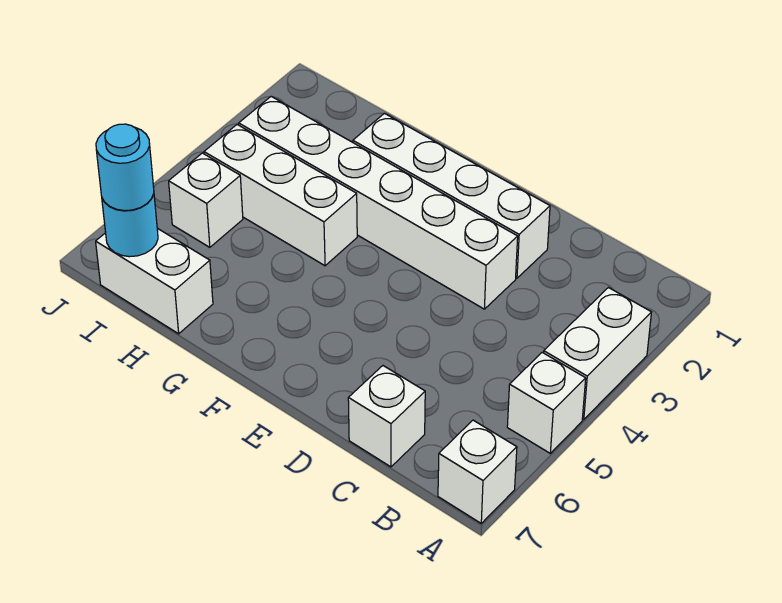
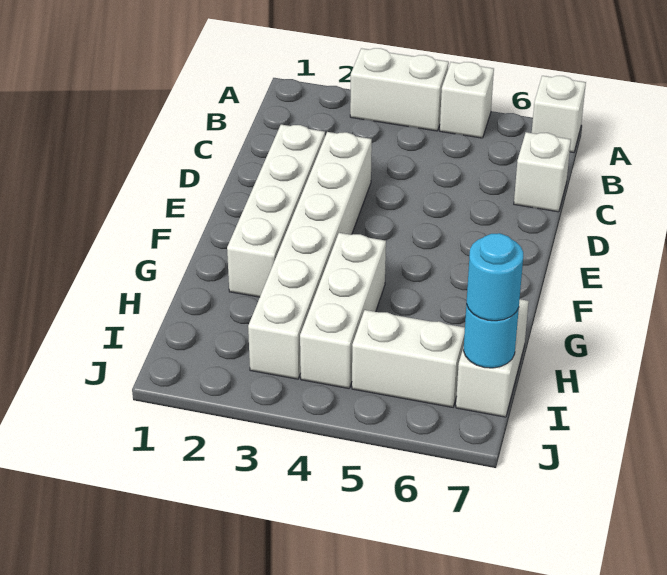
white brick I5 level 1 -> white brick I5:I6 level 1

